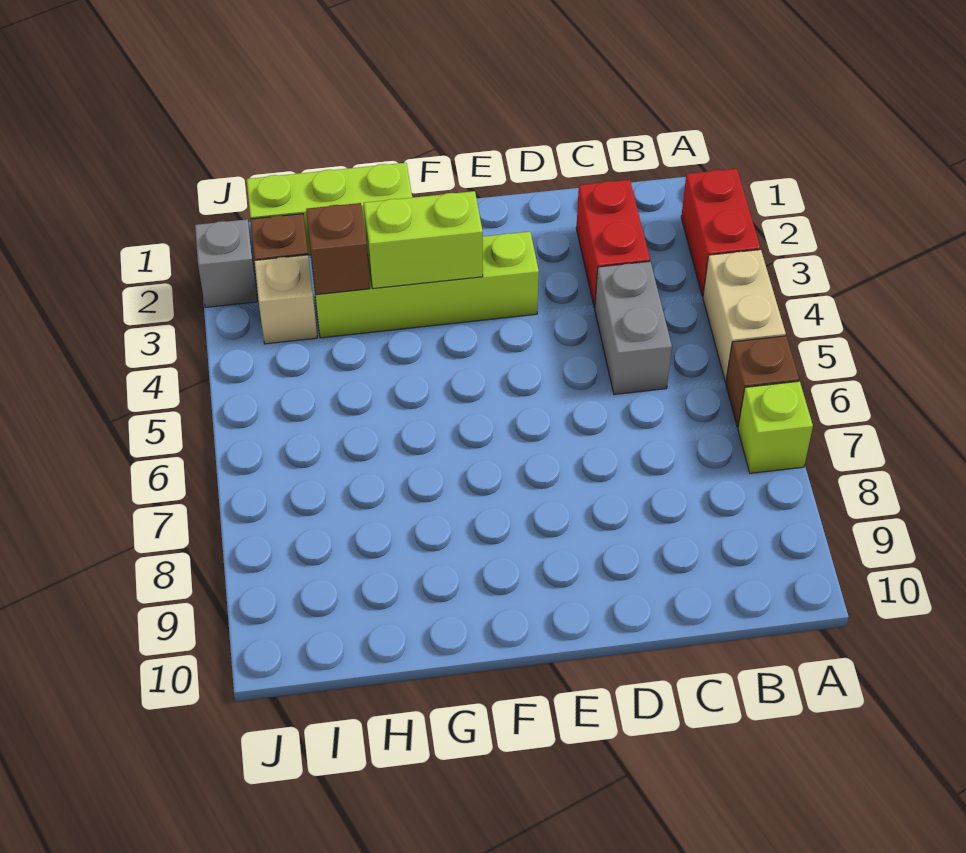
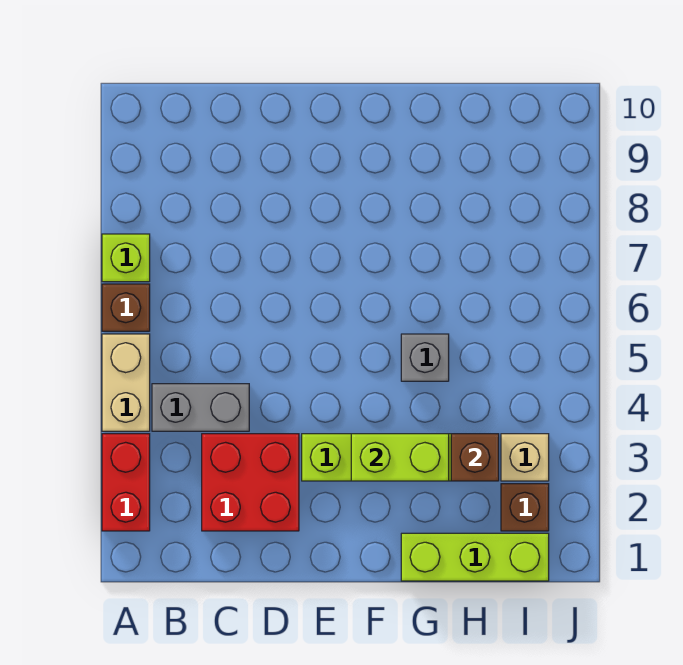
red brick C2:C3 level 1 -> red brick C2:D3 level 1
grey brick C4:C5 level 1 -> grey brick B4:C4 level 1
grey brick J2 level 1 -> grey brick G5 level 1

